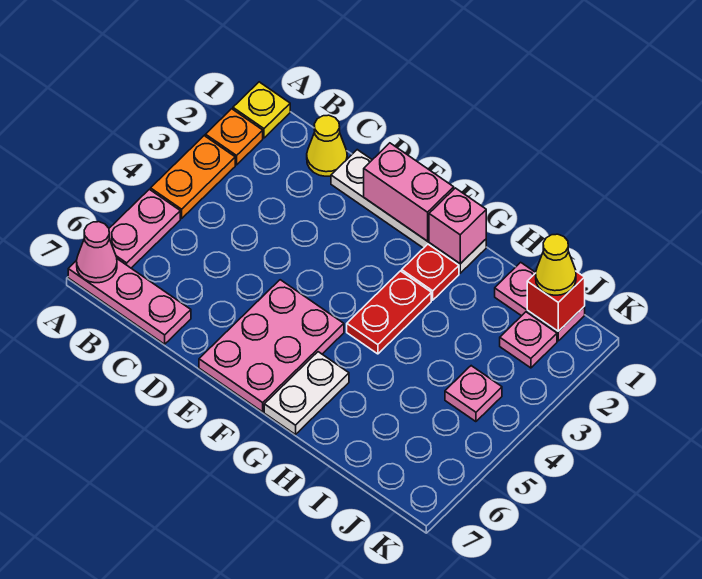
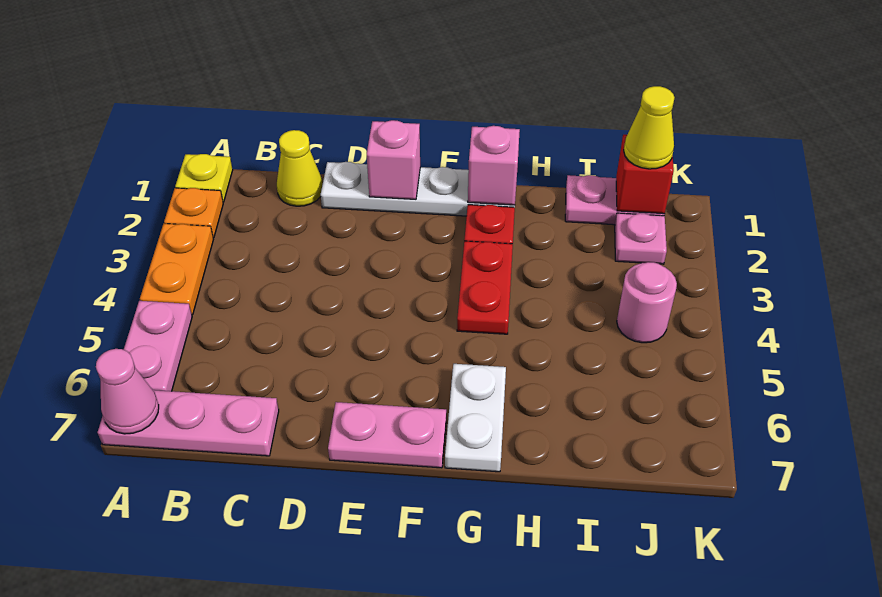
pink brick E1:F1 level 2 -> pink brick E1 level 2
pink plate E5:F7 level 1 -> pink plate E7:F7 level 1
pink plate J4 level 1 -> pink round brick J4 level 1

